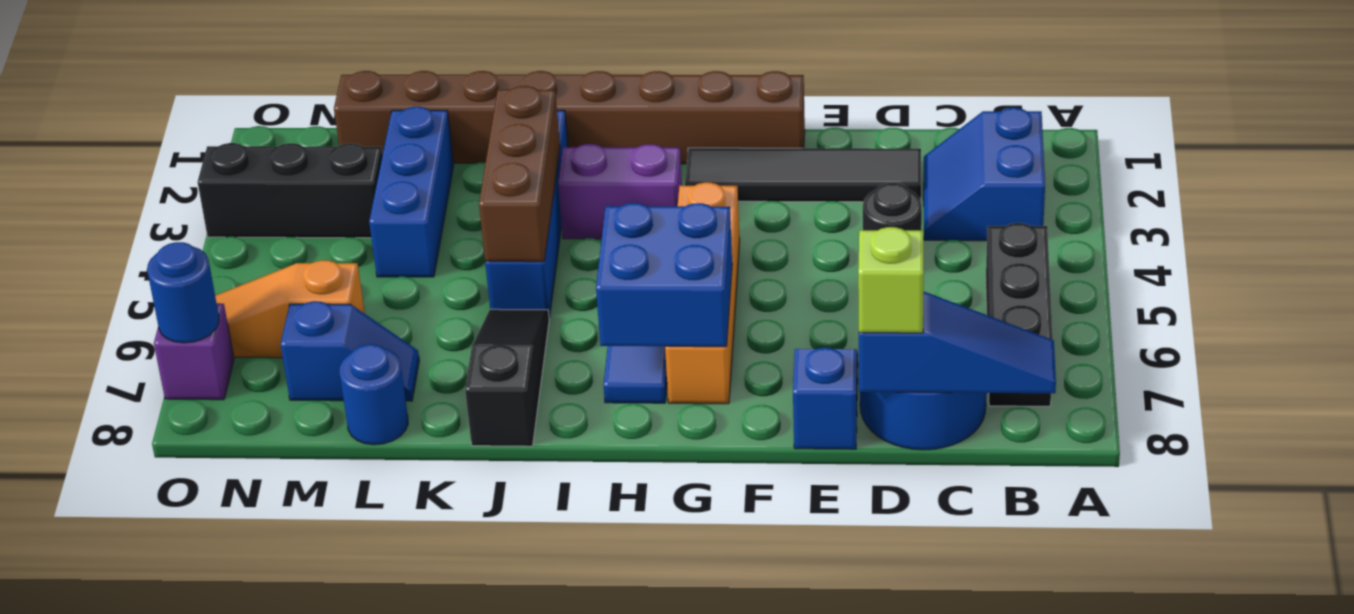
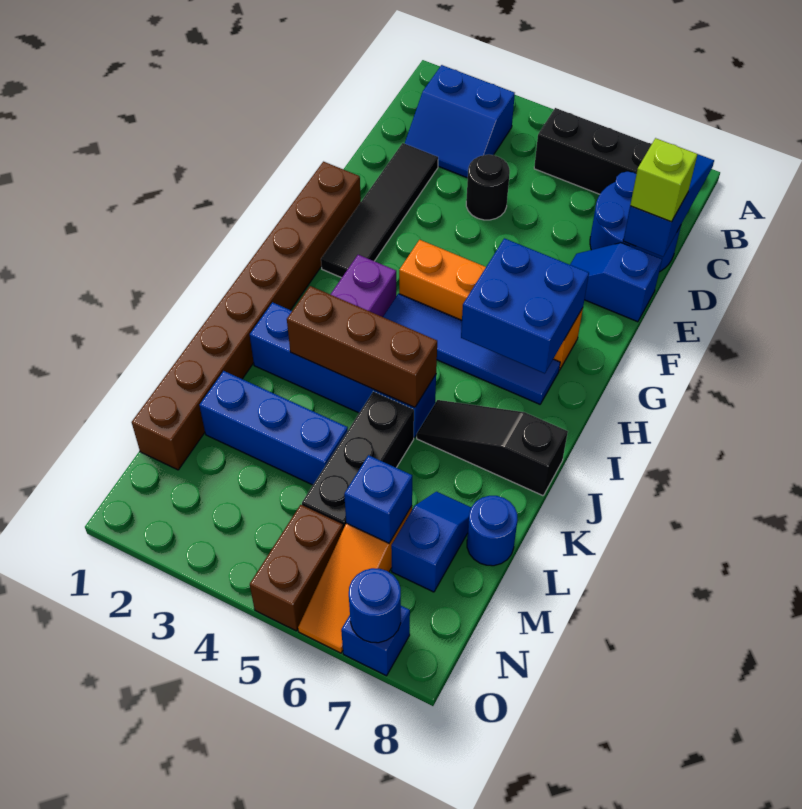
black brick M3:O3 level 1 -> black brick K5:M5 level 1
none -> blue brick M6 level 2
none -> brown brick N5:O5 level 1
purple brick O7 level 1 -> blue brick O7 level 1

